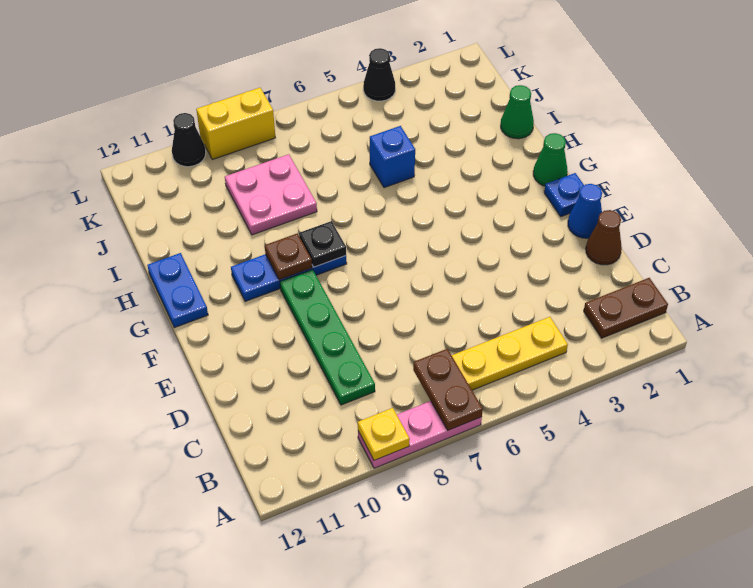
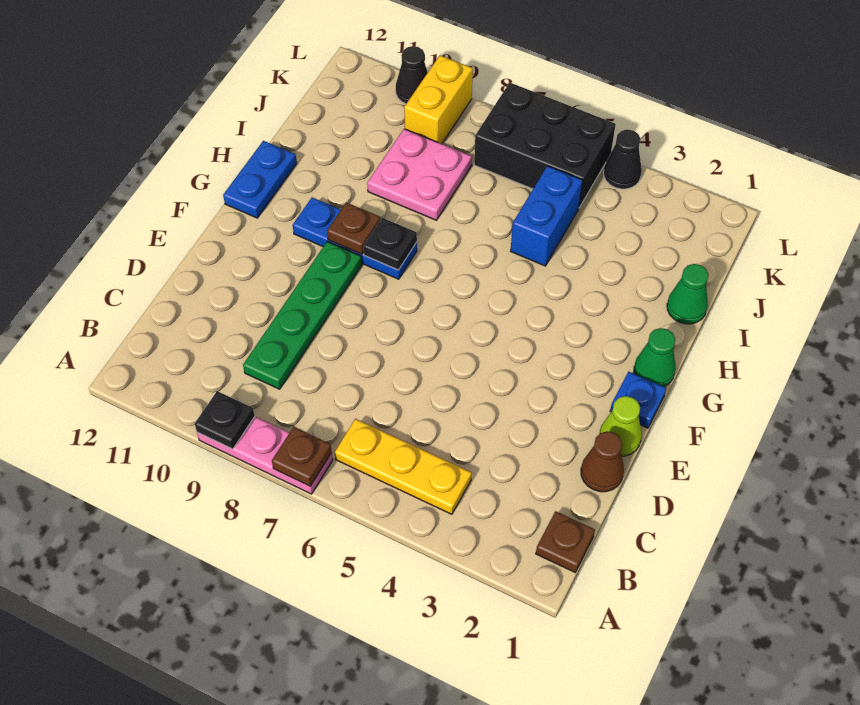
brown plate A7:B7 level 2 -> brown plate A7 level 2
yellow plate A9 level 2 -> black plate A9 level 2
brown plate B1:B2 level 1 -> brown plate B1 level 1
blue cone E1 level 1 -> lime cone E1 level 1
blue brick I5 level 1 -> blue brick I5:J5 level 1
none -> black brick K5:L7 level 1
yellow brick L8:L9 level 1 -> yellow brick K9:L9 level 1

